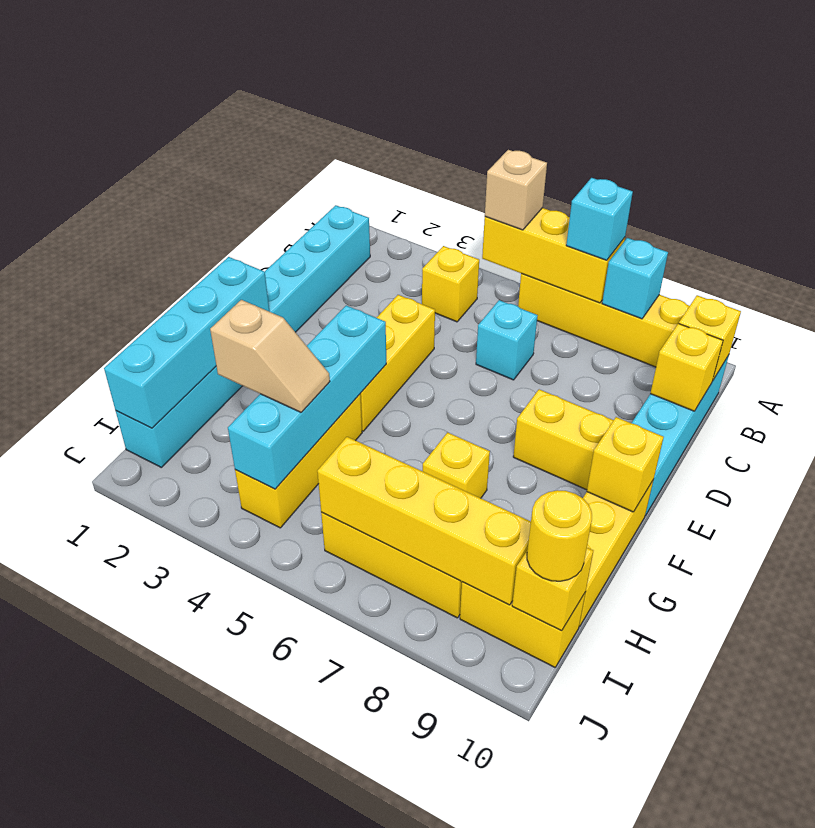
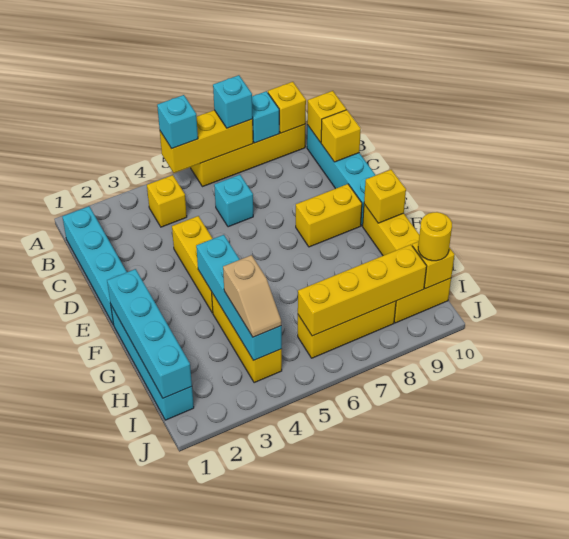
tan brick A5 level 3 -> cyan brick A5 level 3
yellow brick G7 level 1 -> yellow brick A9 level 2
tan slope H3:H4 level 3 top 3 -> tan slope H4:I4 level 3 top H

